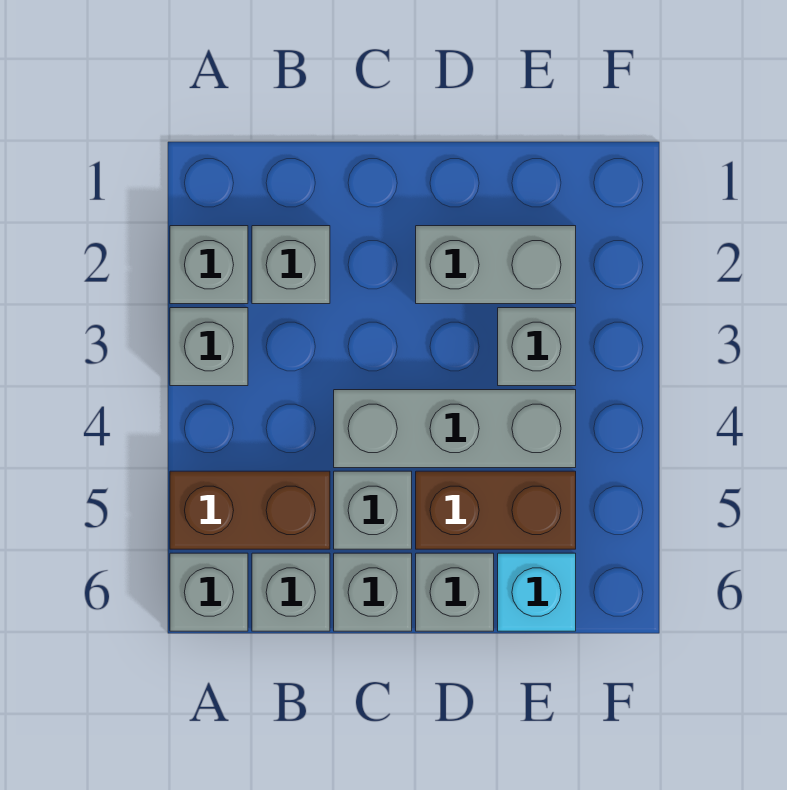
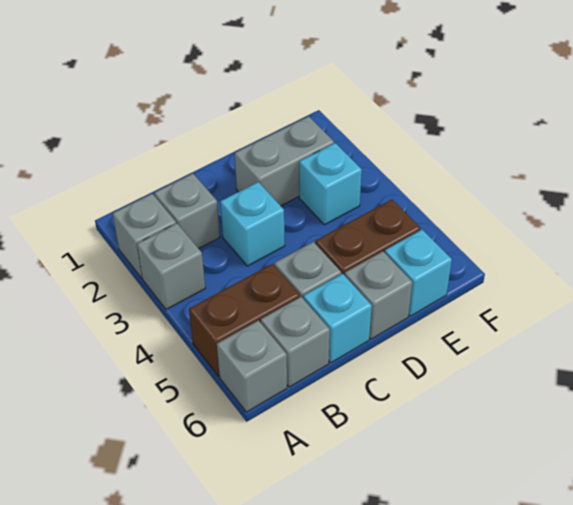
none -> cyan brick C3 level 1
grey brick C4:E4 level 1 -> none
grey brick C6 level 1 -> cyan brick C6 level 1
grey brick E3 level 1 -> cyan brick E3 level 1

